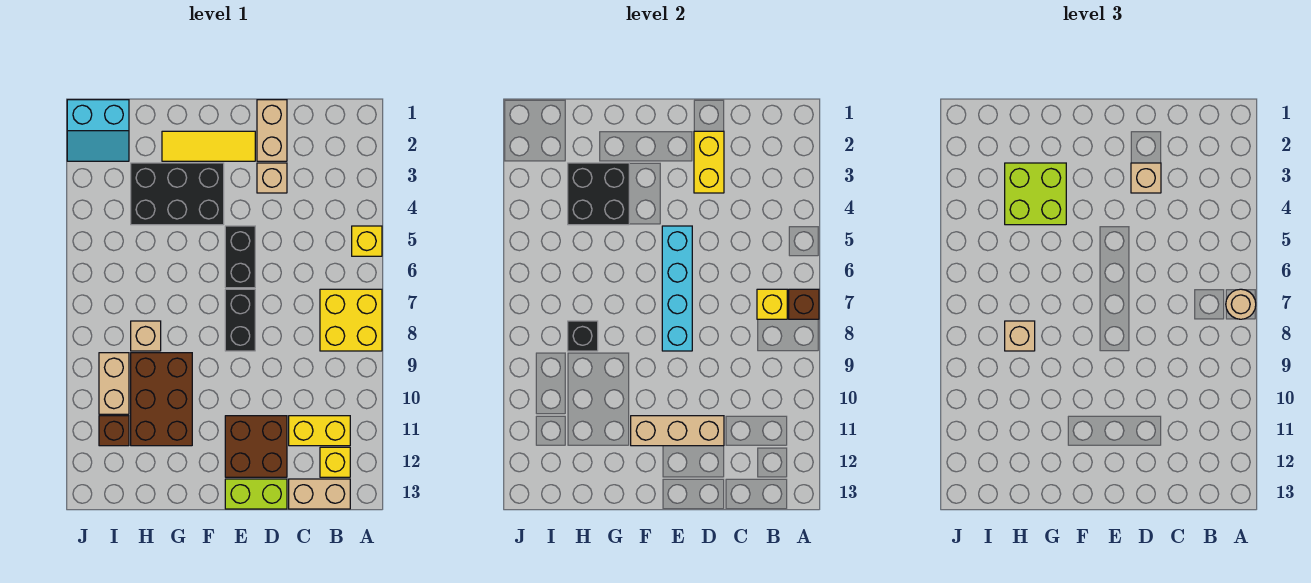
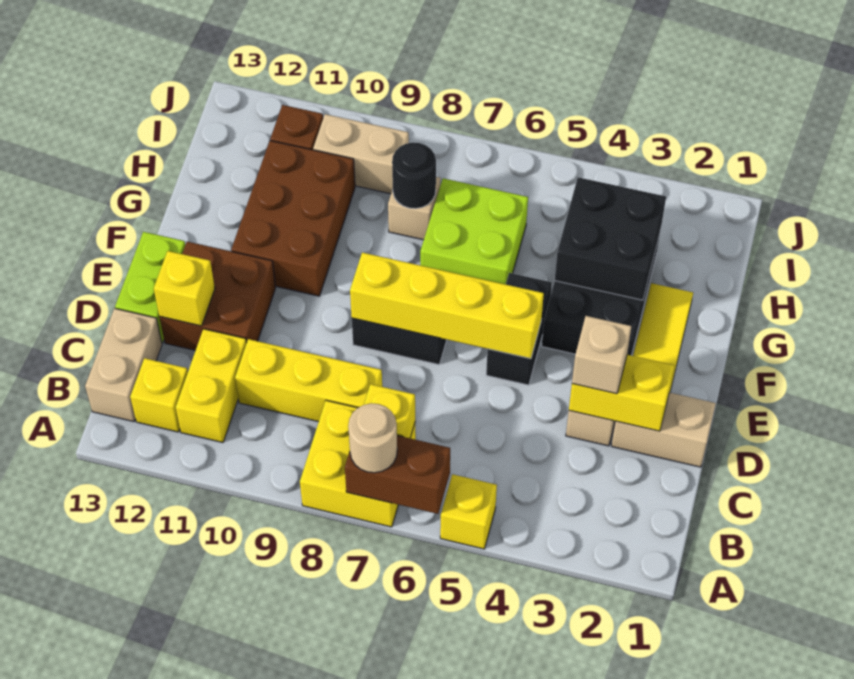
brown brick A7 level 2 -> brown brick A6:A7 level 2
none -> yellow brick C8:C10 level 1
tan brick D11:F11 level 2 -> none
none -> yellow brick D12 level 2
black brick E5:E6 level 1 -> black brick E5:F5 level 1
cyan brick E5:E8 level 2 -> yellow brick E5:E8 level 2
lime brick G3:H4 level 3 -> lime brick G6:H7 level 1
brown brick G9:H11 level 1 -> brown brick F10:H11 level 1
black brick H8 level 2 -> black round brick H8 level 2
tan brick H8 level 3 -> none
cyan slope I1:J2 level 1 top 1 -> none

